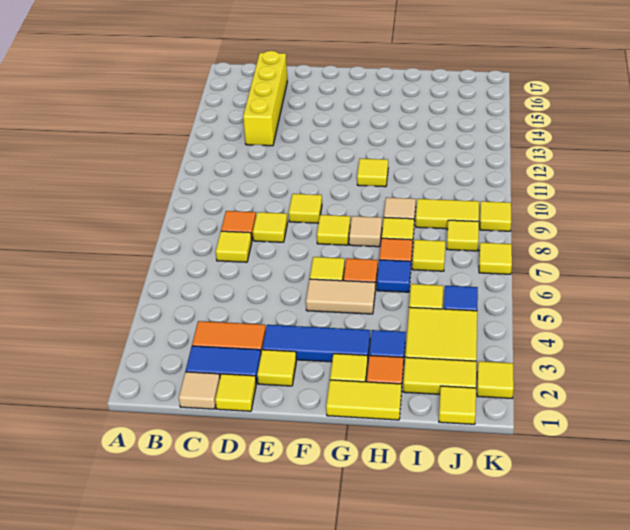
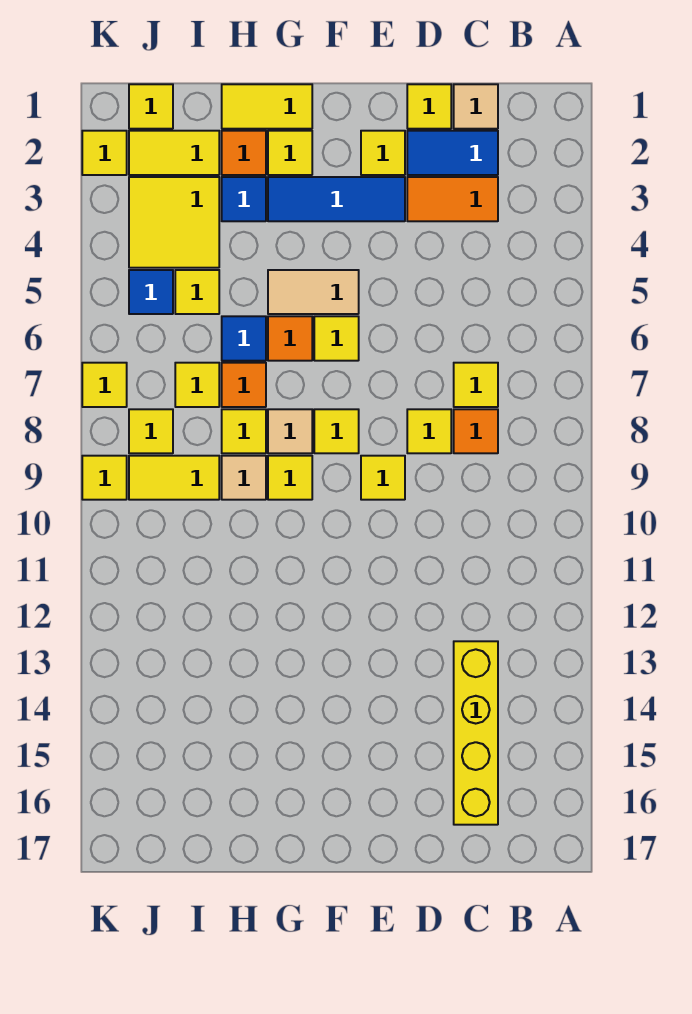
yellow tile G11 level 1 -> yellow tile G9 level 1

